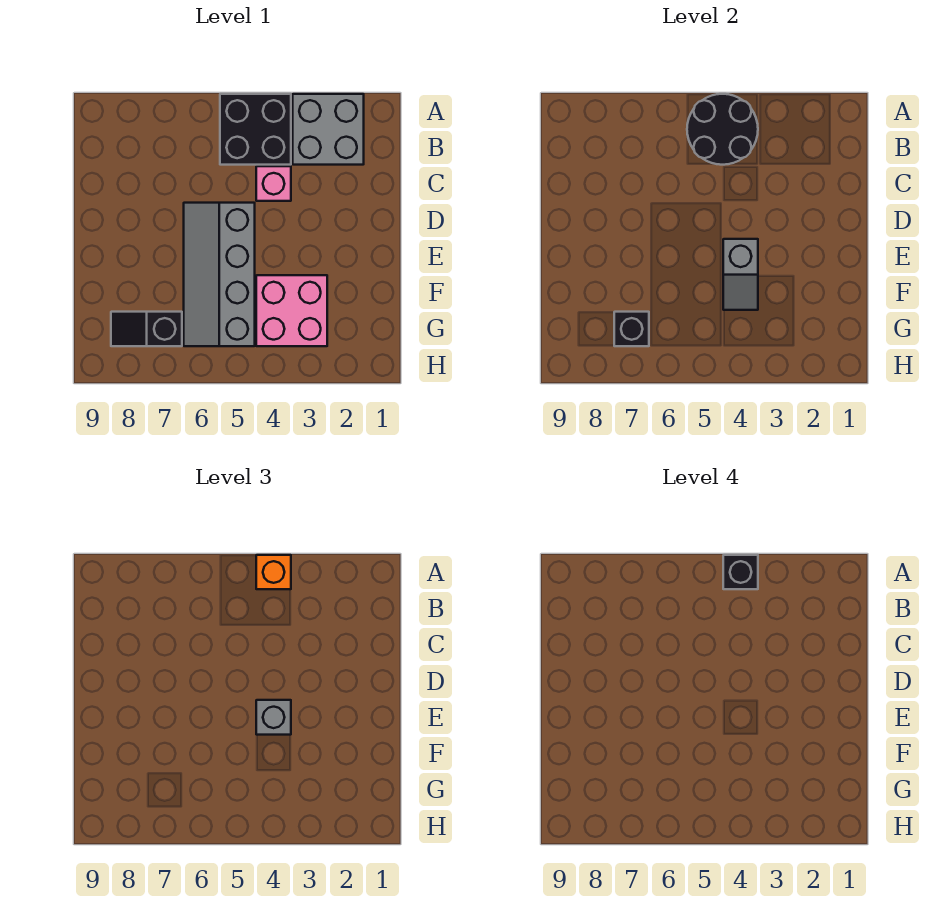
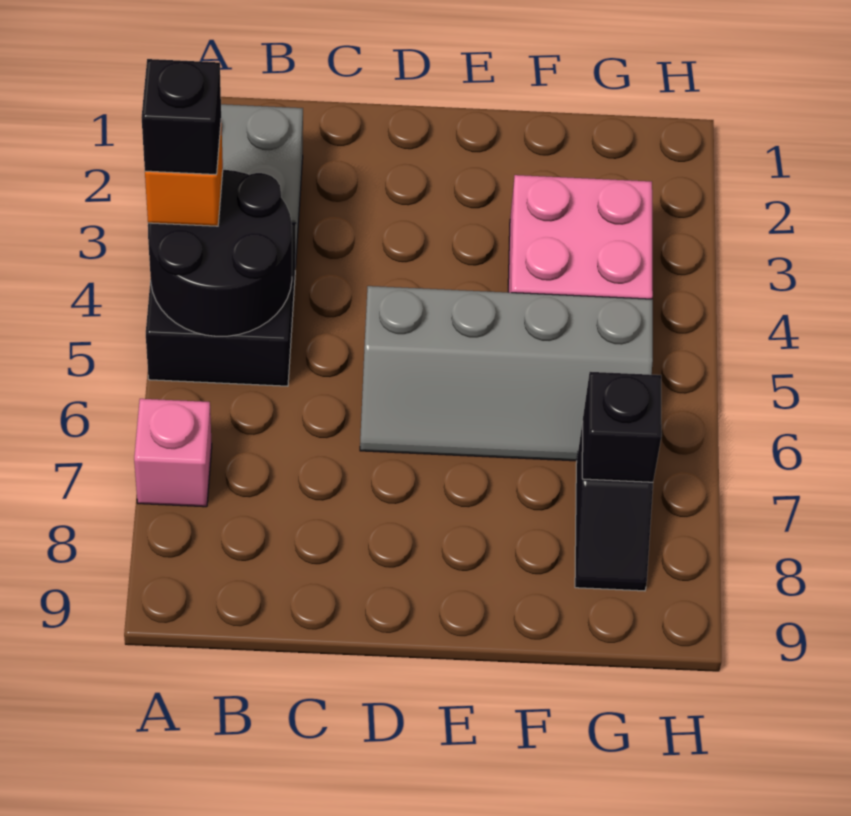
pink brick C4 level 1 -> pink brick A7 level 1
grey slope E4:F4 level 2 top E -> none
grey brick E4 level 3 -> none

